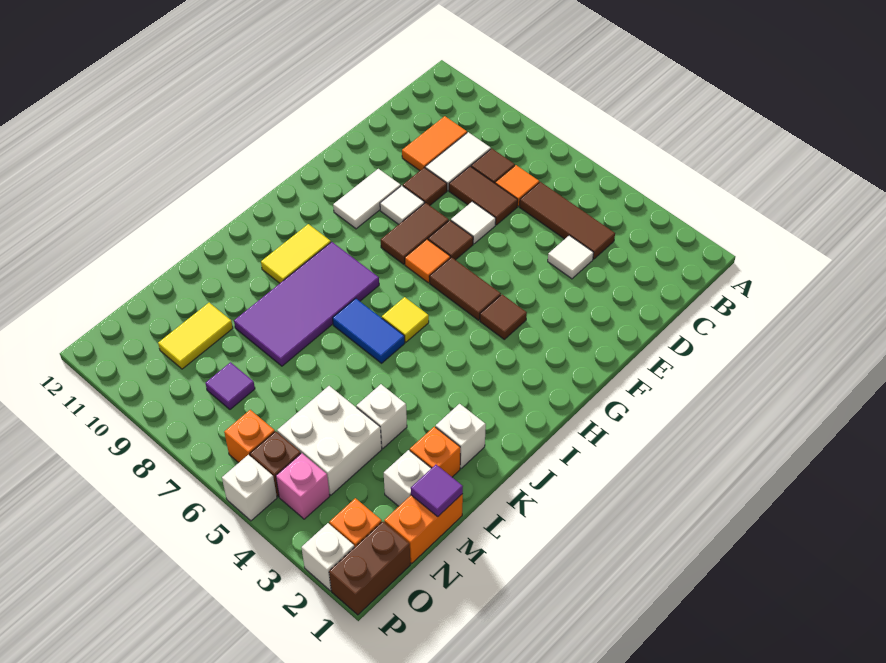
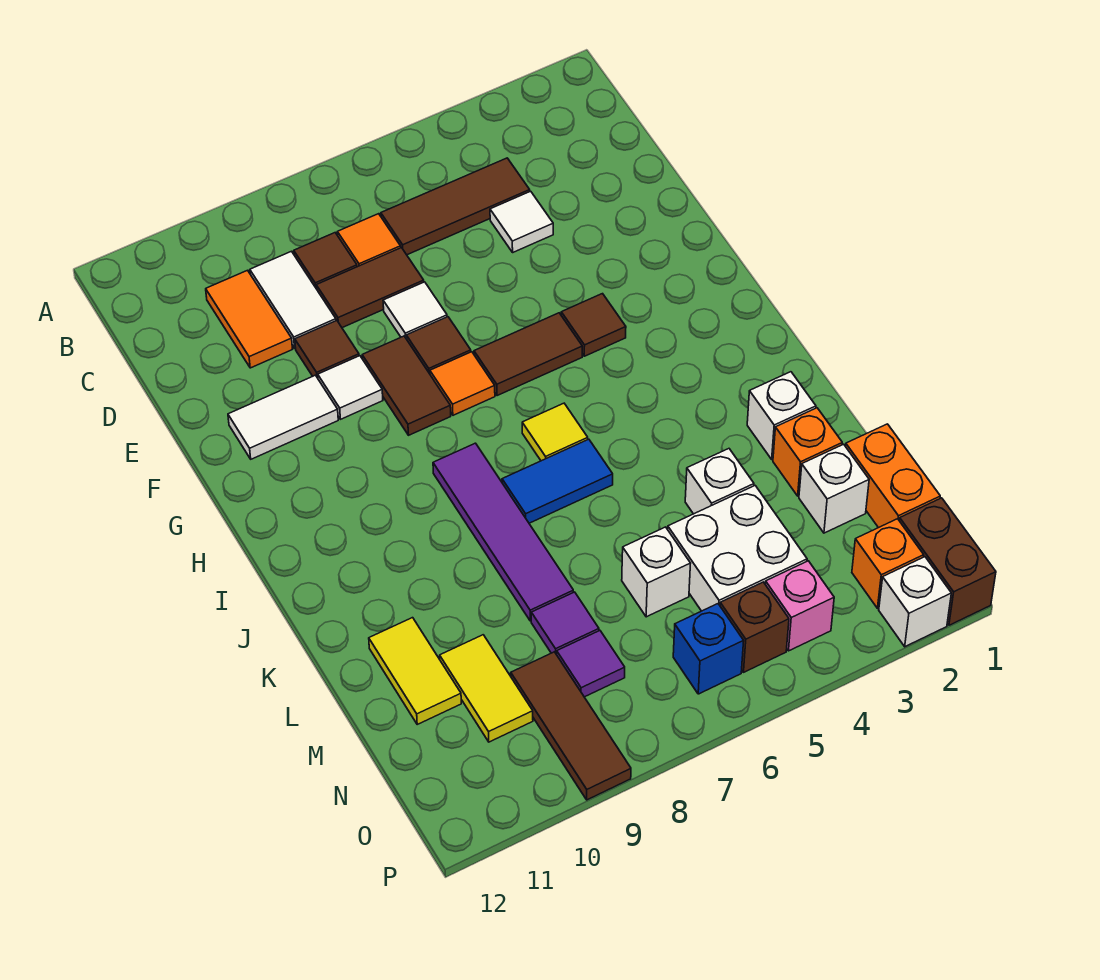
white tile F10:G10 level 1 -> white tile F10:F11 level 1
purple tile I8:L9 level 1 -> purple tile I8:L8 level 1
yellow tile I10:J10 level 1 -> yellow tile L11:M11 level 1
purple tile M1 level 2 -> purple tile M8 level 1
none -> brown tile N9:P9 level 1
orange brick O6 level 1 -> blue brick O6 level 1
white brick P5 level 1 -> white brick M6 level 1

